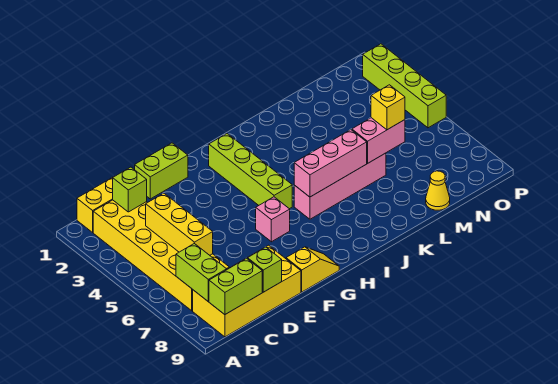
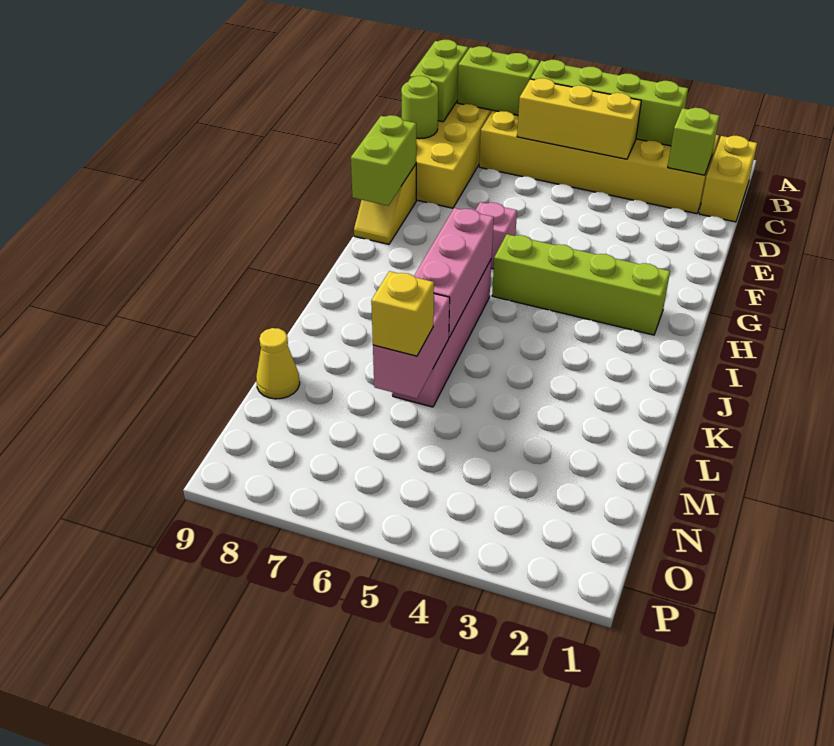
lime brick D9 level 2 -> lime round brick D9 level 2
lime brick E1:F1 level 1 -> lime brick F9:G9 level 2
lime brick P2:P5 level 1 -> lime brick B3:B6 level 2

